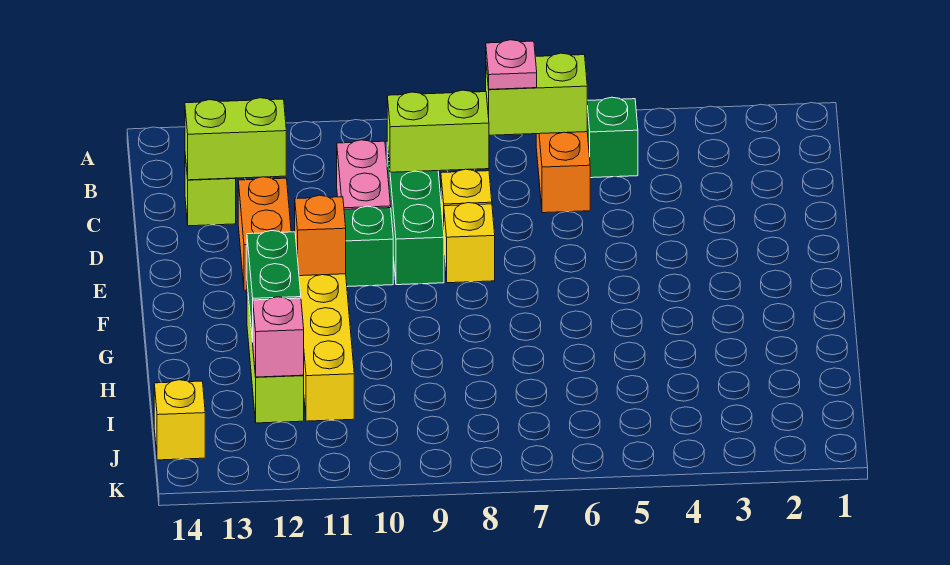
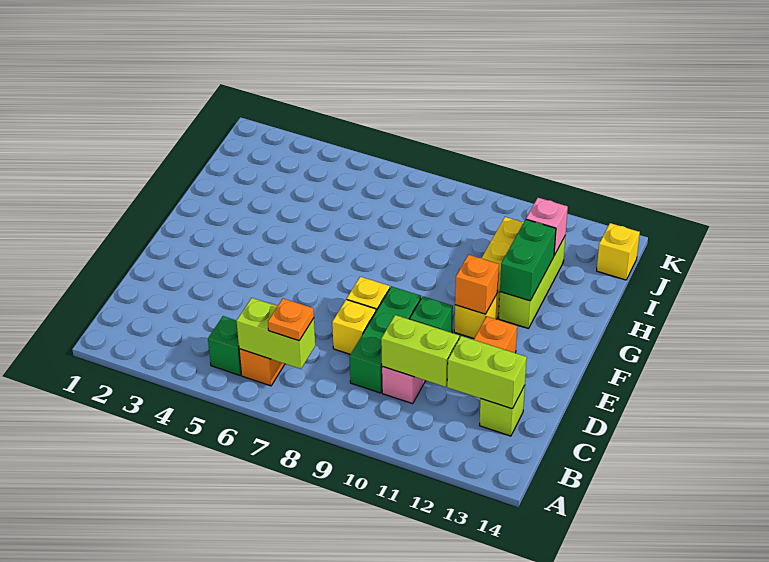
pink plate B7 level 3 -> orange plate B7 level 3
lime brick C8:C9 level 2 -> lime brick C10:C11 level 2

